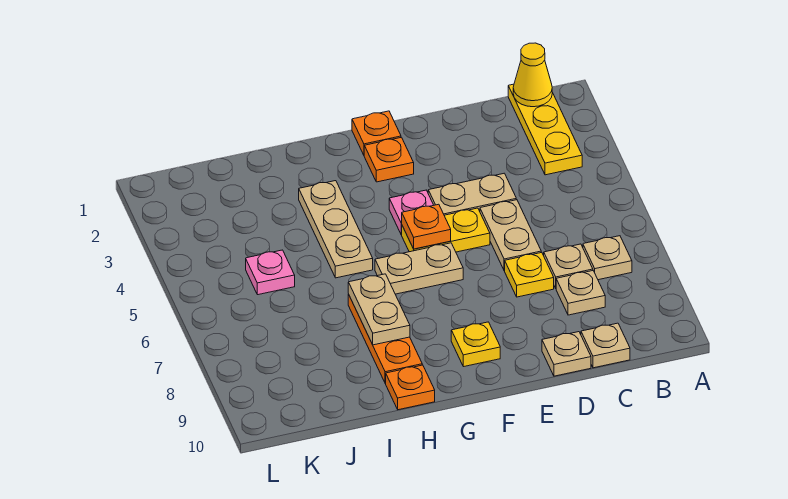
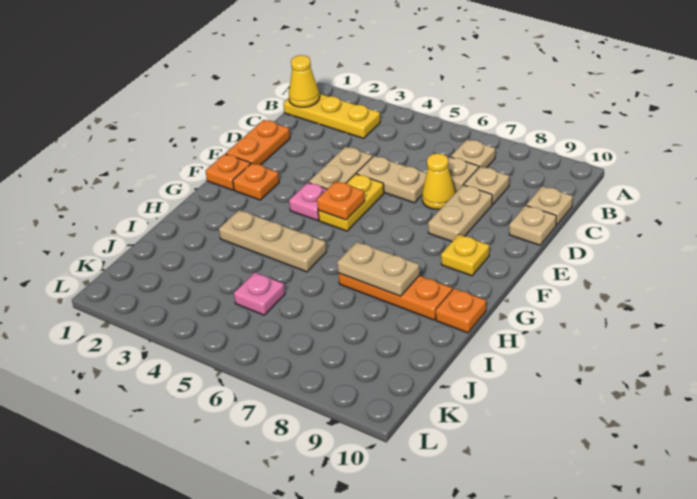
none -> orange plate D1:E1 level 1
yellow plate D7 level 1 -> yellow cone D7 level 1
tan plate F6:G6 level 1 -> tan plate D8:E8 level 1

